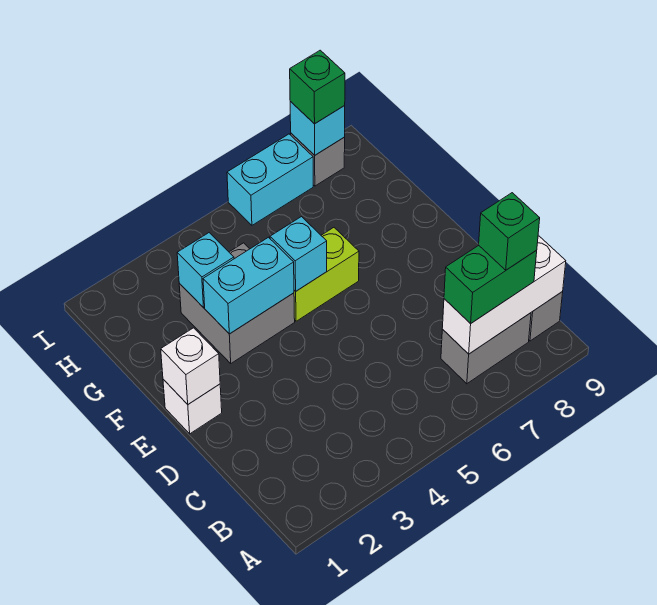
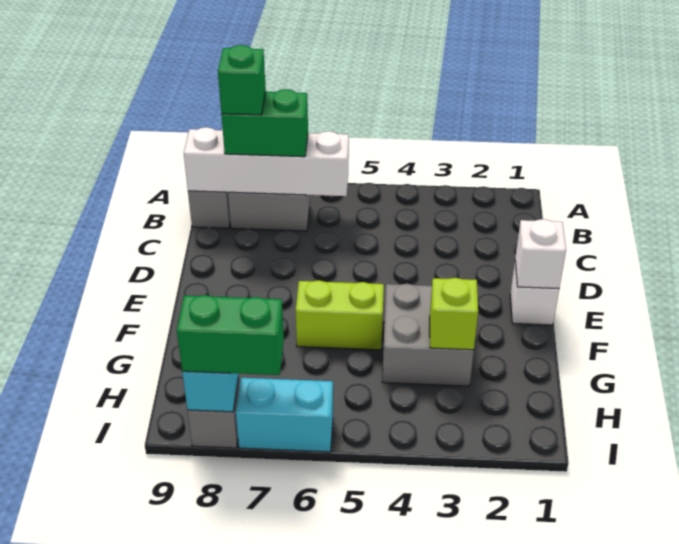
white brick B7:B9 level 2 -> white brick B6:B9 level 2
cyan brick F3:F4 level 2 -> none
cyan brick F5 level 2 -> none
cyan brick G3 level 2 -> lime brick G3 level 2
green brick I8 level 3 -> green brick I7:I8 level 3

